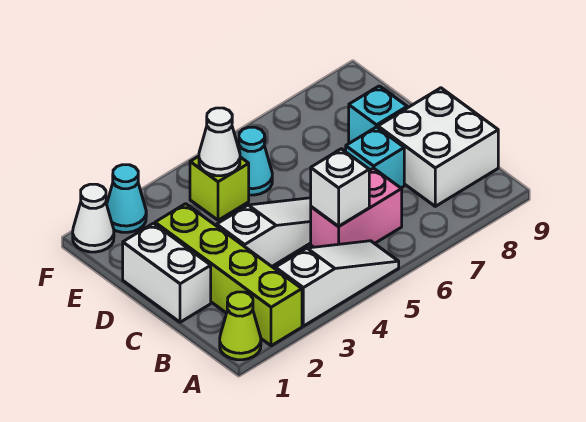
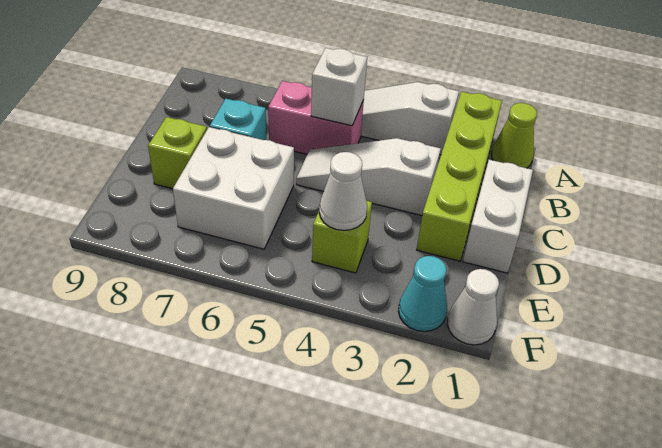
white brick B8:C9 level 1 -> white brick D6:E7 level 1
cyan brick D8 level 1 -> lime brick D8 level 1
cyan cone E5 level 1 -> none

